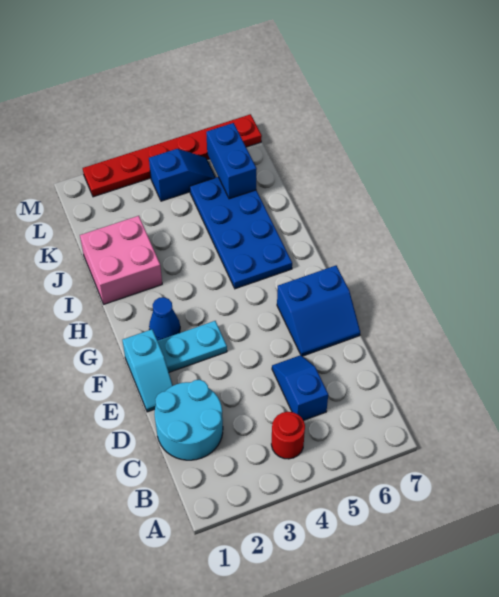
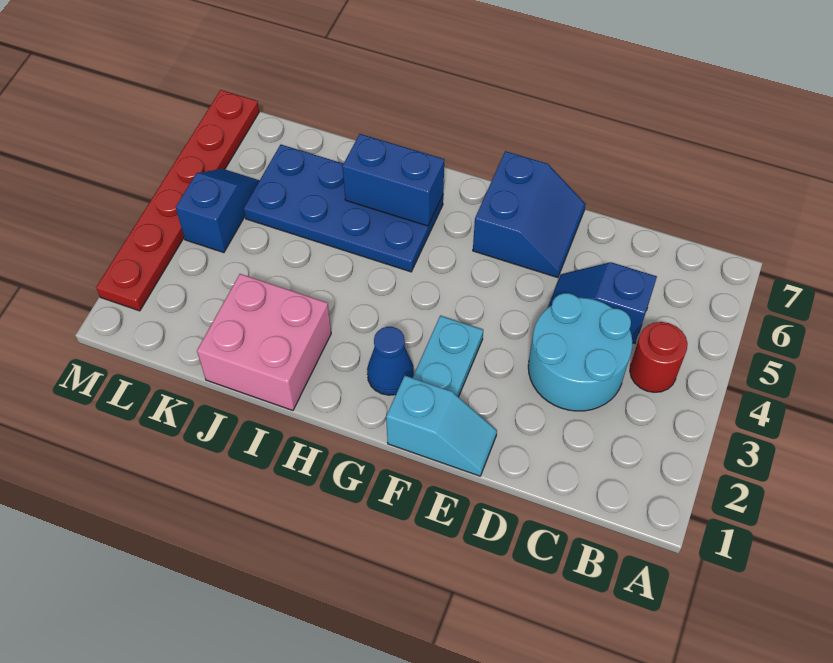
cyan round brick C1:D2 level 1 -> cyan round brick C3:D4 level 1
blue brick K6:L6 level 2 -> blue brick H6:I6 level 2

